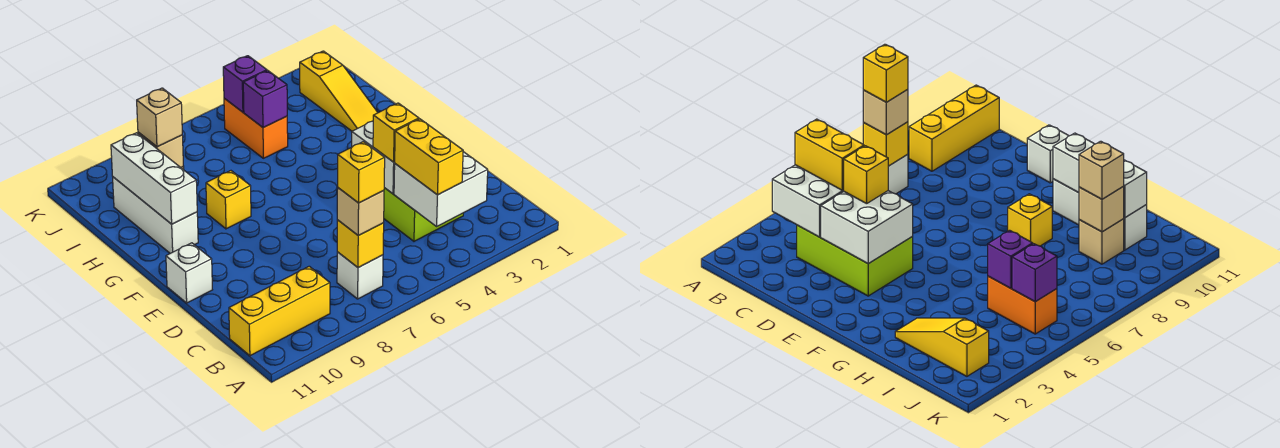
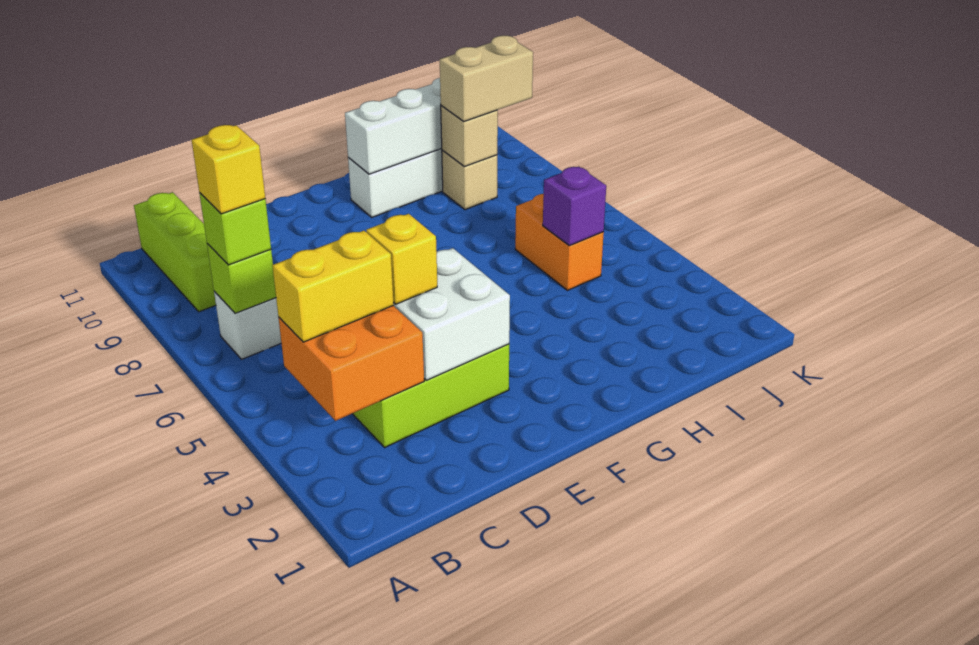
white brick B3:C4 level 2 -> orange brick B3:C4 level 2
yellow brick B7 level 2 -> lime brick B7 level 2
tan brick B7 level 3 -> lime brick B7 level 3
yellow brick B9:B11 level 1 -> lime brick B9:B11 level 1
white brick E11 level 1 -> none
yellow brick G8 level 1 -> none
yellow slope H2:J2 level 1 top J -> none
orange brick I5:J5 level 1 -> orange brick I5:I6 level 1
tan brick I9 level 3 -> tan brick I9:J9 level 3
purple brick J5 level 2 -> none

